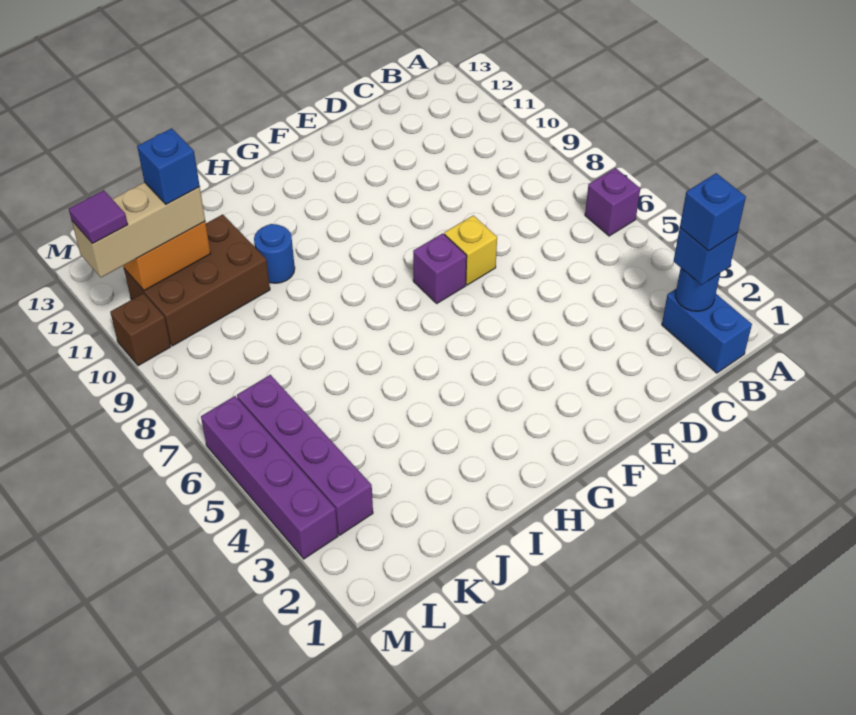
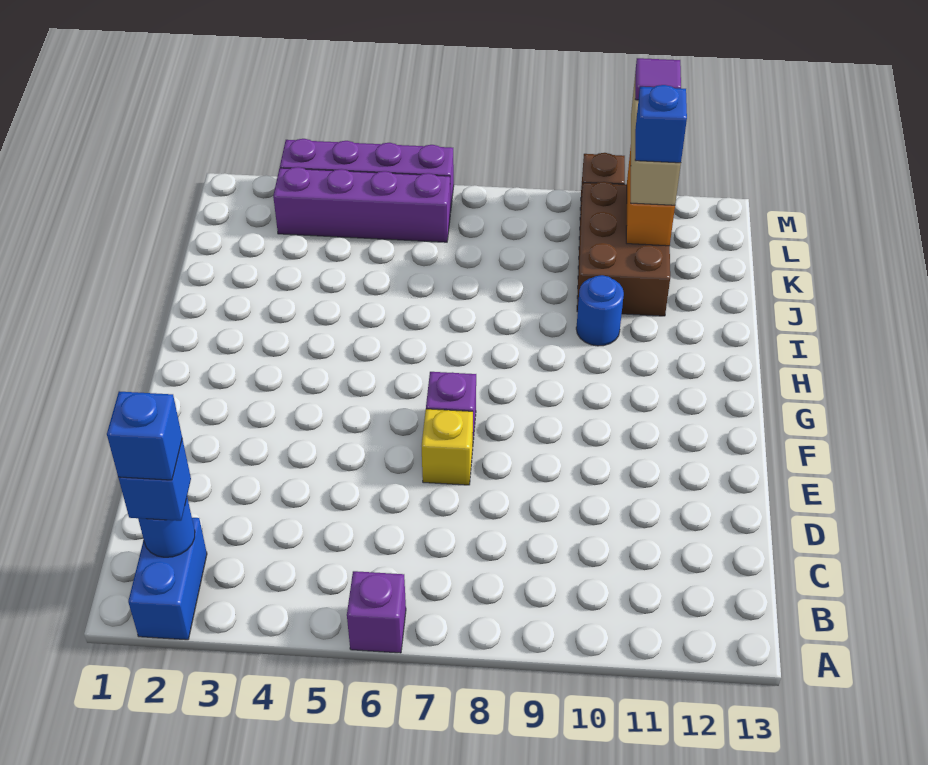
blue brick B1:B2 level 1 -> blue brick A2:B2 level 1

